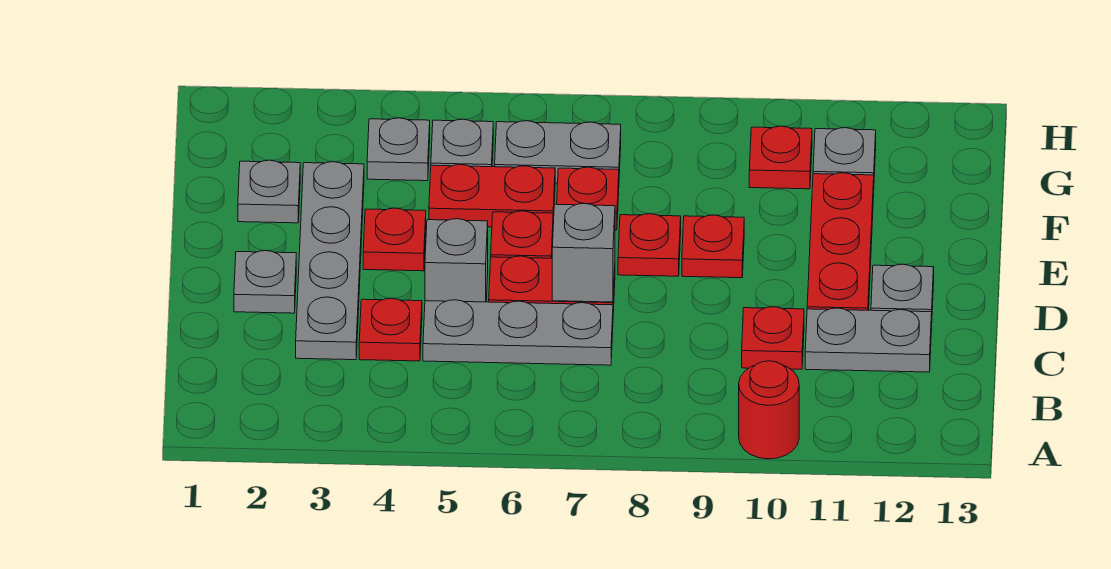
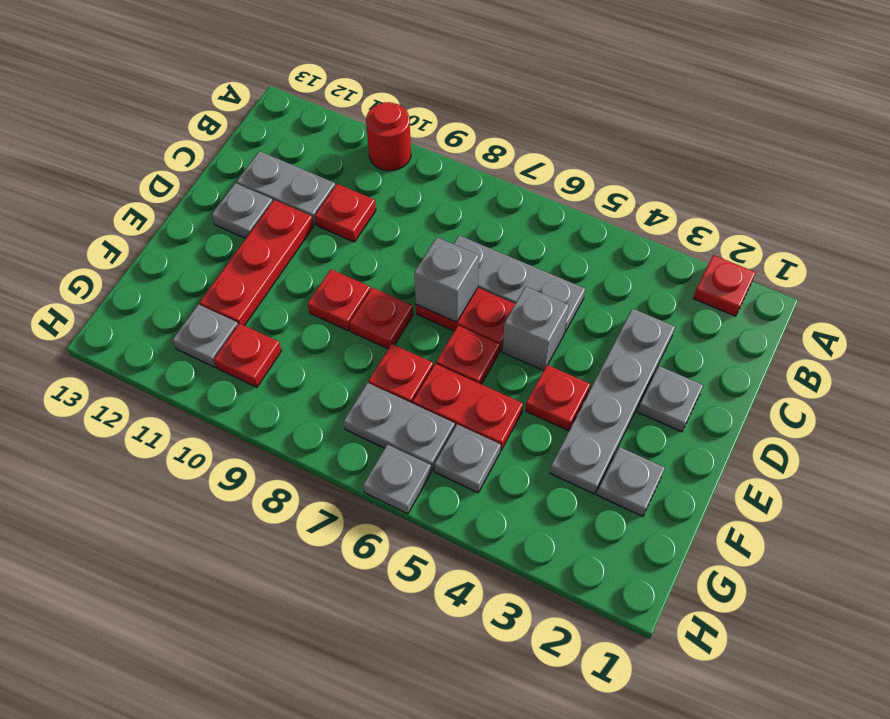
red plate C4 level 1 -> red plate A2 level 1
grey plate G4 level 1 -> grey plate H6 level 1

